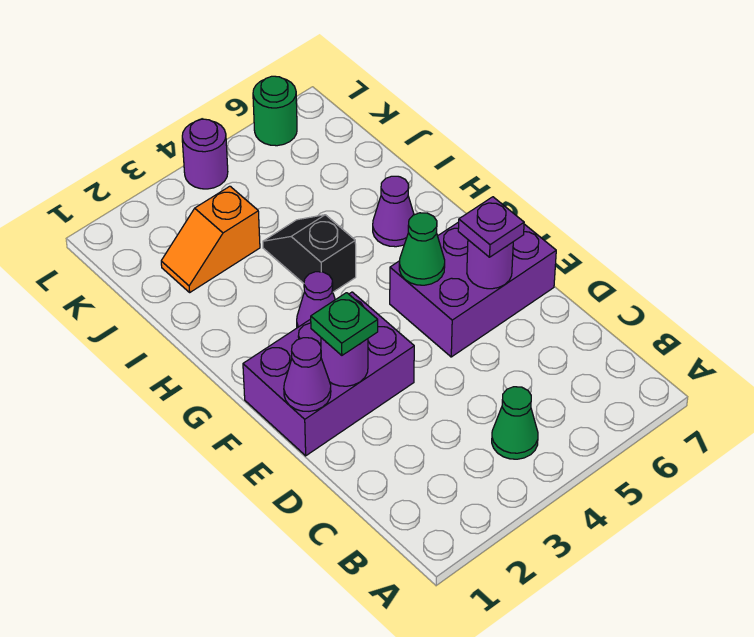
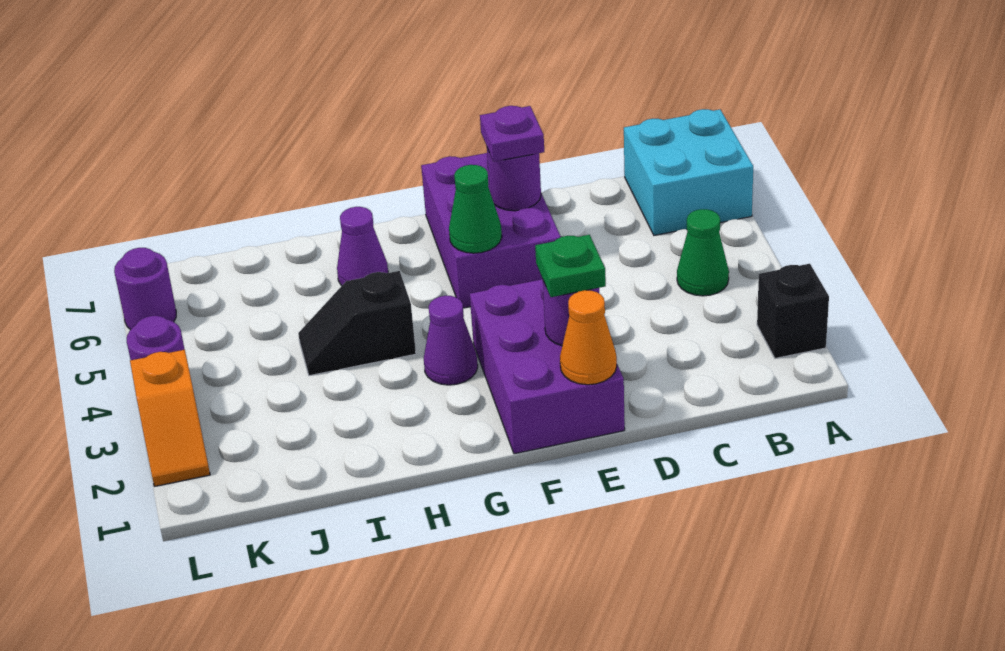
none -> black brick A2 level 1
none -> cyan brick A6:B7 level 1
purple cone E1 level 2 -> orange cone E1 level 2
orange slope J2:J3 level 1 top 3 -> orange slope L2:L3 level 1 top 3
green round brick L6 level 1 -> purple round brick L6 level 1

